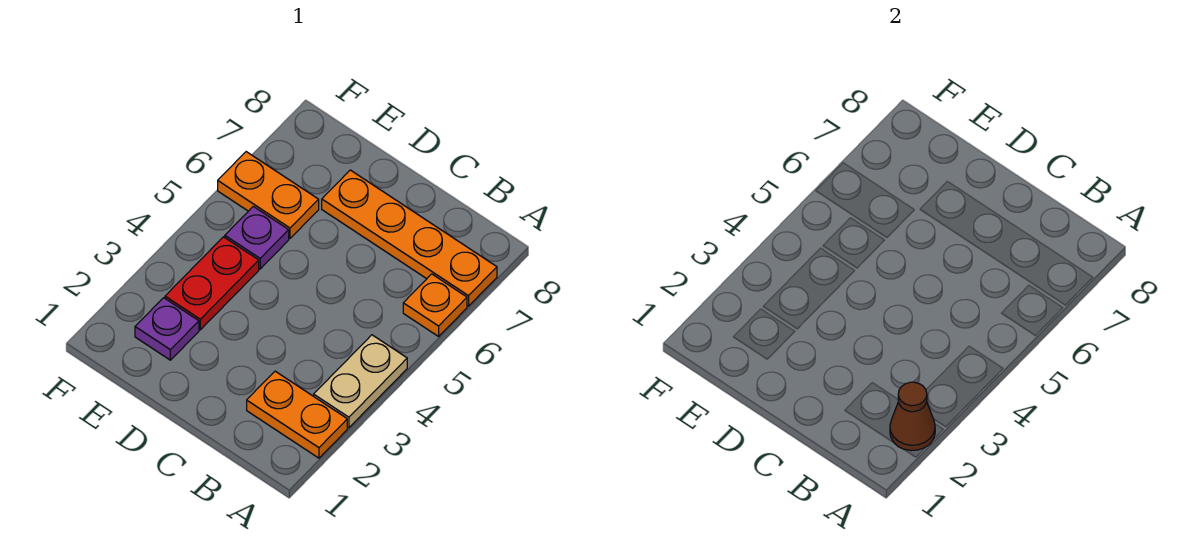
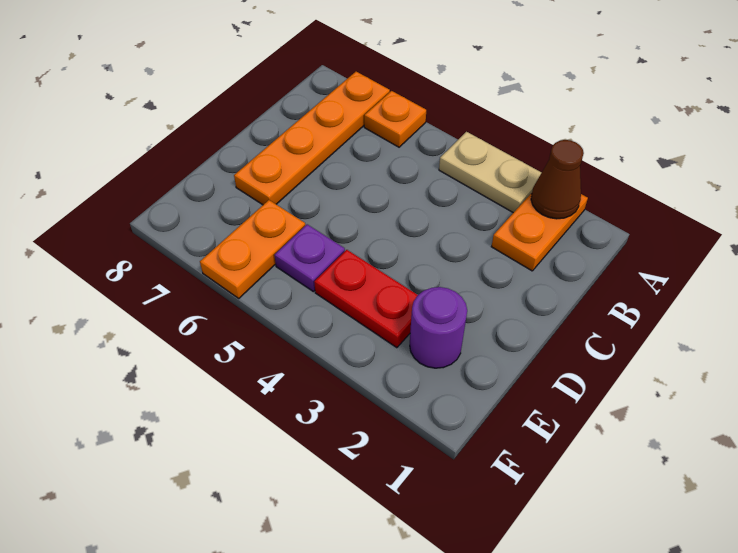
purple plate E2 level 1 -> purple round brick E2 level 1

